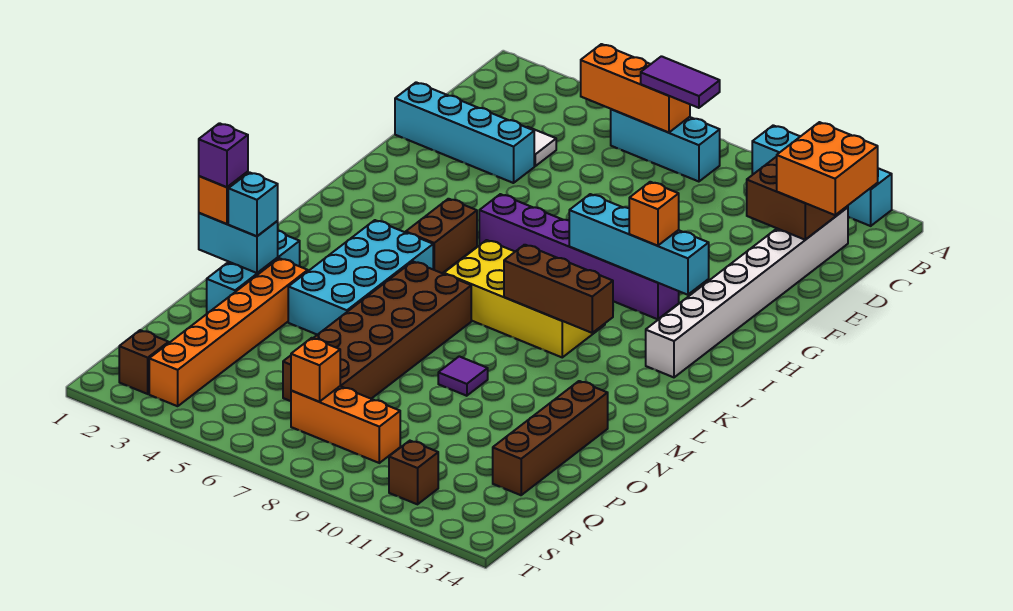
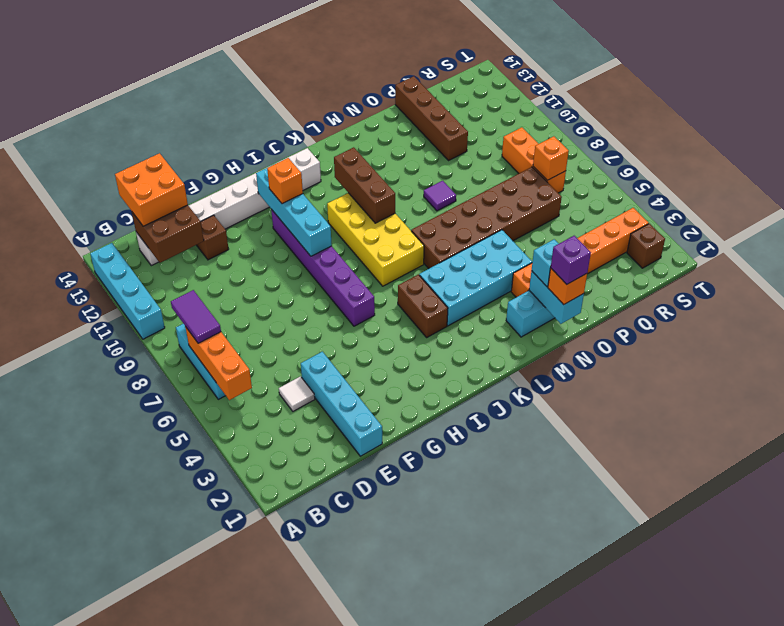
brown brick I5:J5 level 1 -> brown brick J4:J5 level 1
brown brick N13:Q13 level 1 -> brown brick P11:P14 level 1
brown brick S11 level 1 -> brown brick E12 level 1

